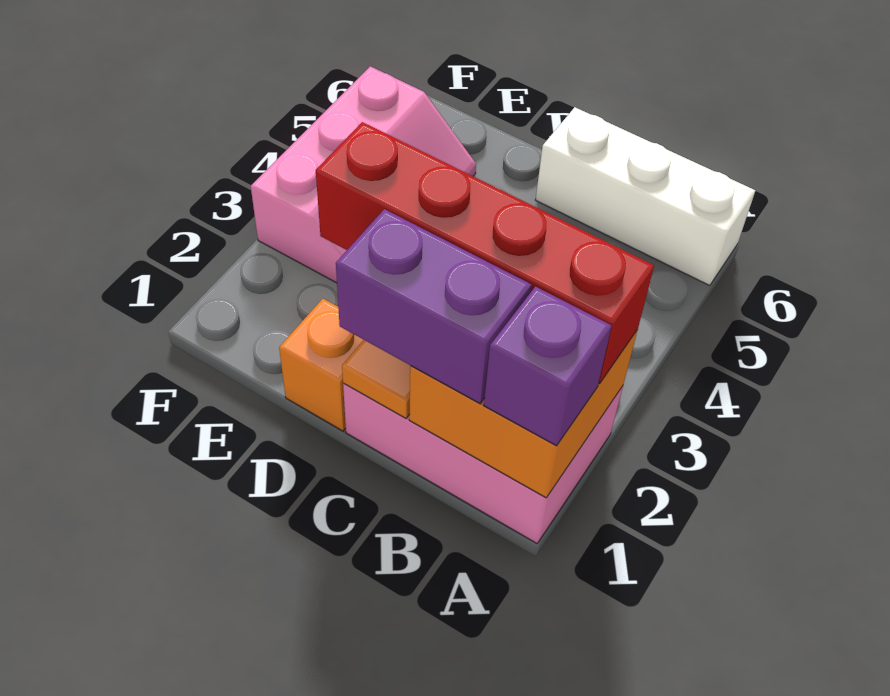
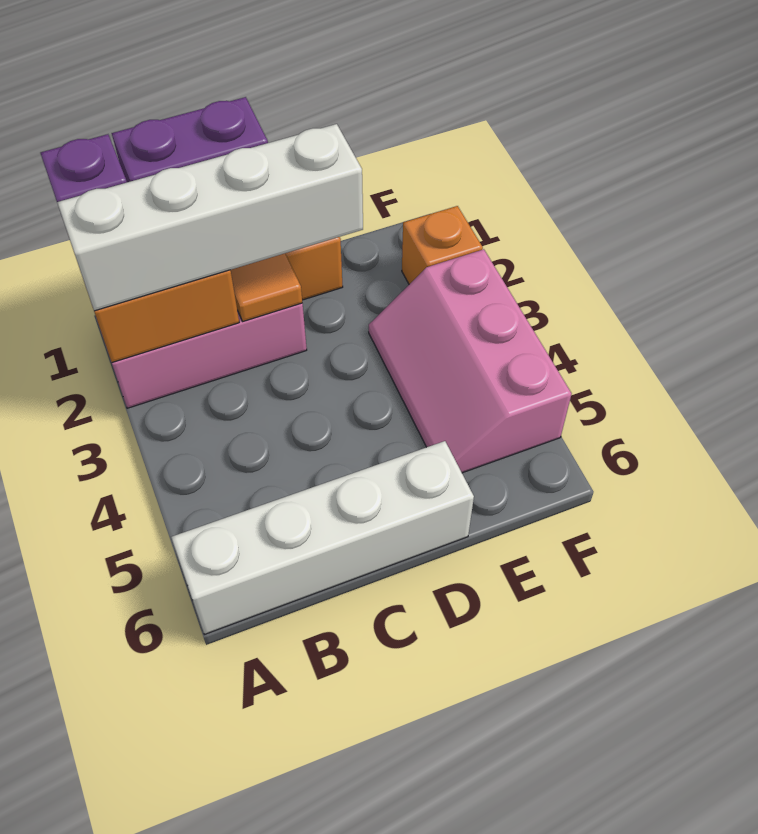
red brick A2:D2 level 3 -> white brick A2:D2 level 3
white brick A6:C6 level 1 -> white brick A6:D6 level 1
none -> orange brick F2 level 1

